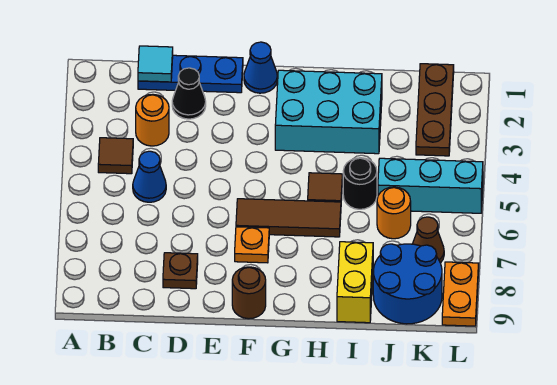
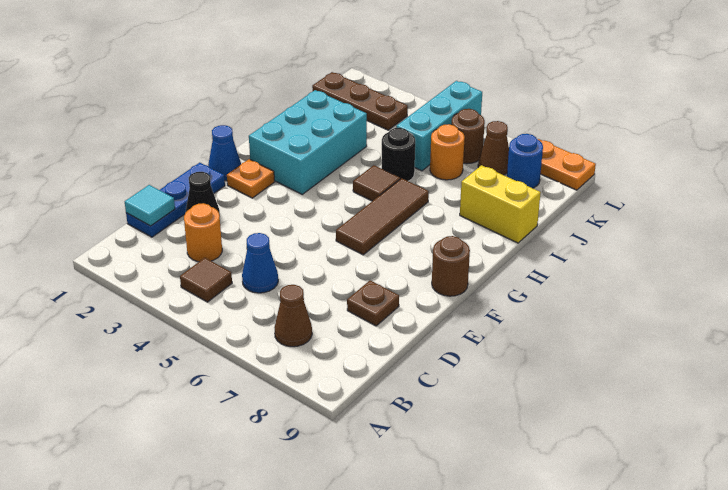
none -> brown cone B7 level 1
orange plate F7 level 1 -> orange plate F2 level 1
blue round brick J8:K9 level 1 -> blue round brick K8 level 1
none -> brown round brick K6 level 1

